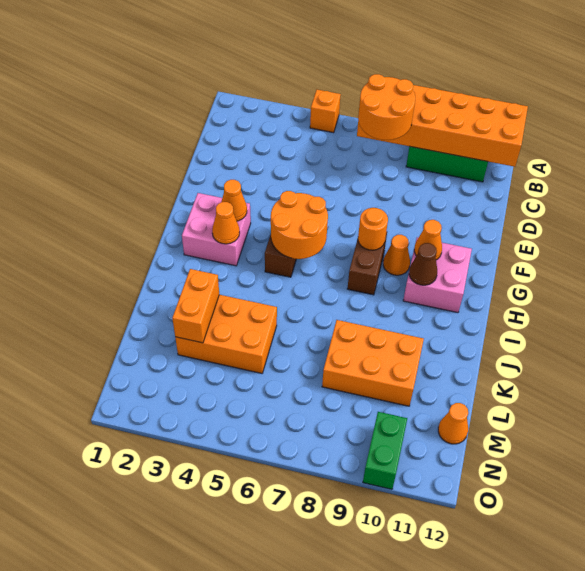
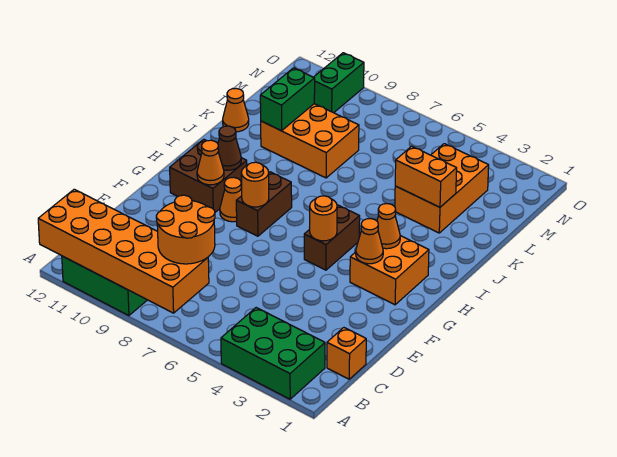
none -> green brick A2:B4 level 1
orange brick A5 level 1 -> orange brick C1 level 1
pink brick G2:H3 level 1 -> orange brick G2:H3 level 1
orange round brick G5:H6 level 2 -> orange round brick G5 level 2
pink brick G10:H11 level 1 -> brown brick G10:H11 level 1
orange brick K3:L5 level 1 -> orange brick K3:M4 level 1
orange brick K3:L3 level 2 -> orange brick K3:K4 level 2
none -> green brick K10:L10 level 2
orange cone M12 level 1 -> orange cone K12 level 1

